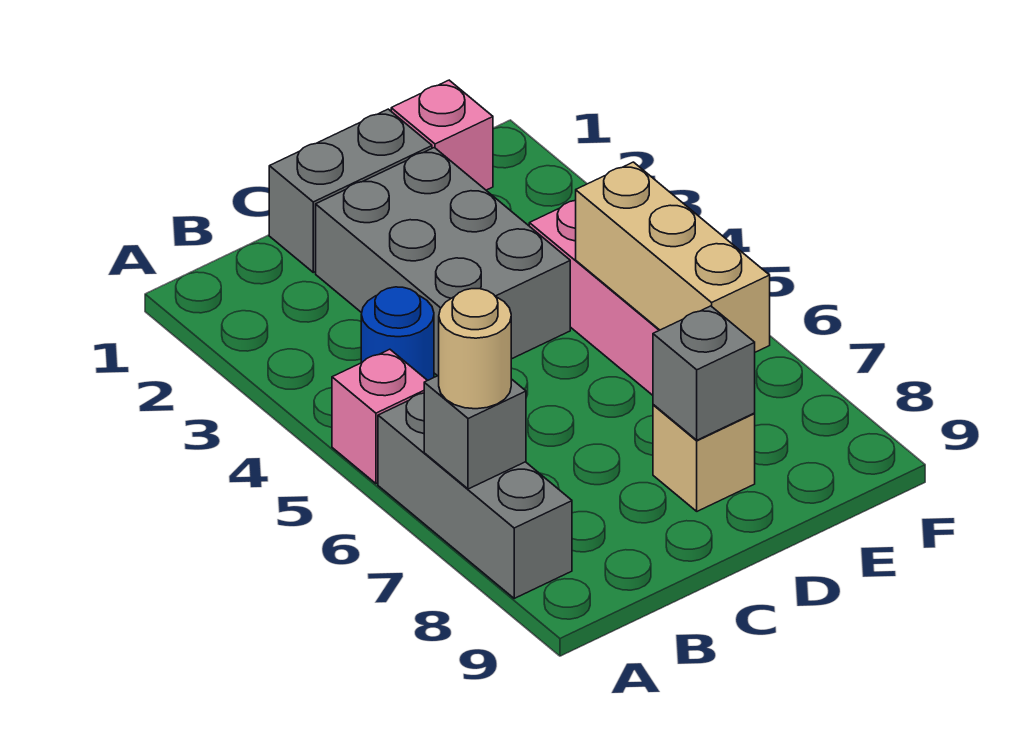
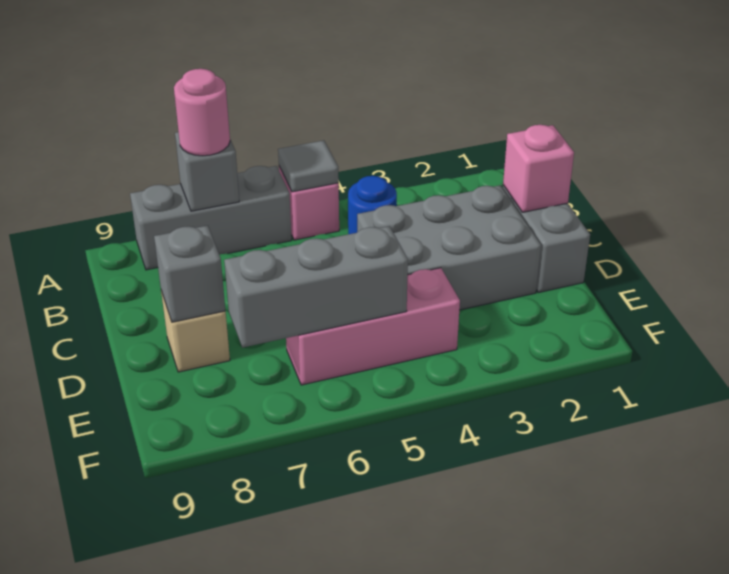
none -> grey tile A5 level 2
tan round brick A7 level 3 -> pink round brick A7 level 3
pink brick E1 level 1 -> pink brick C1 level 2
tan brick E5:E7 level 2 -> grey brick E5:E7 level 2

